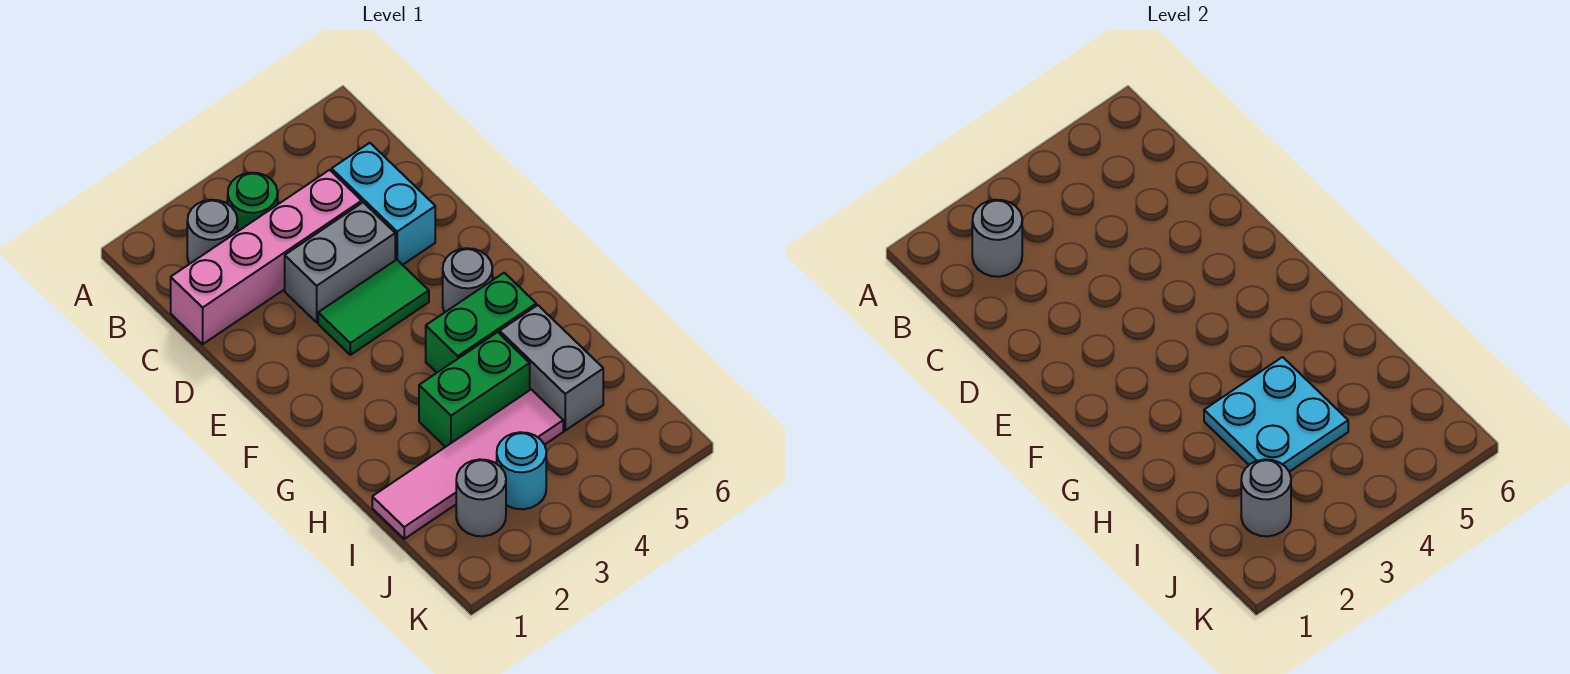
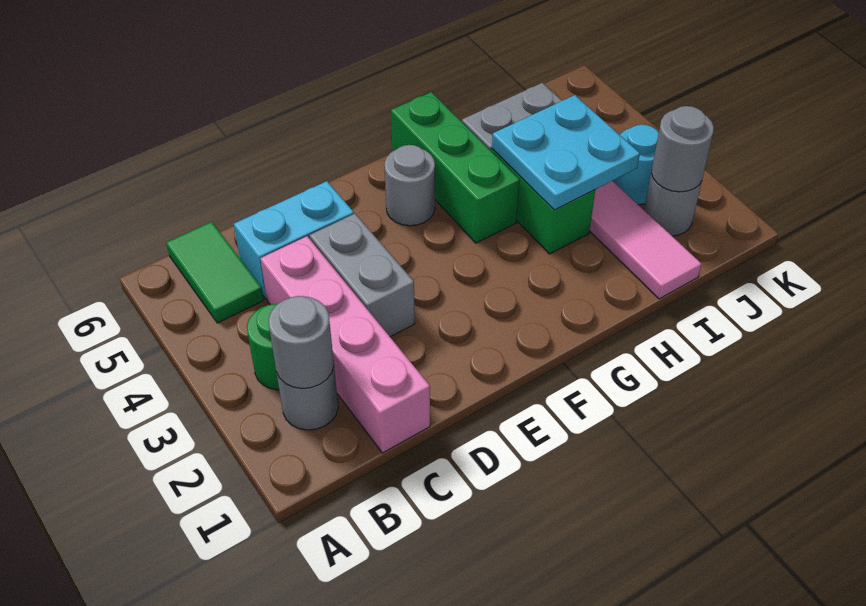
green tile E3:E4 level 1 -> green tile B5:B6 level 1
green brick G4:G5 level 1 -> green brick G4:G6 level 1

